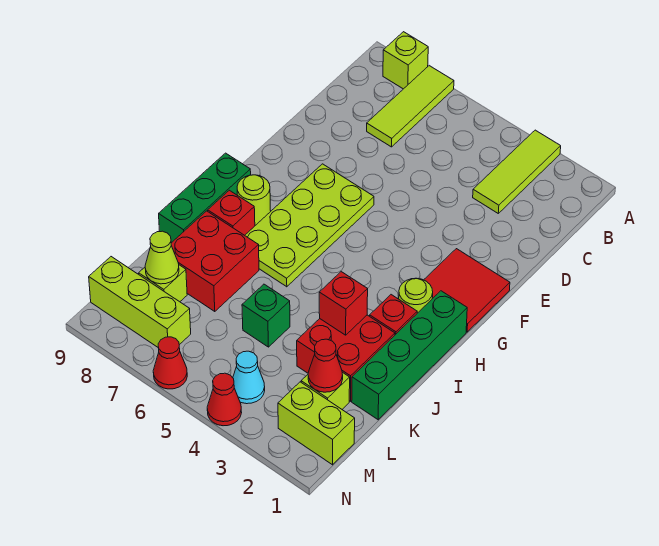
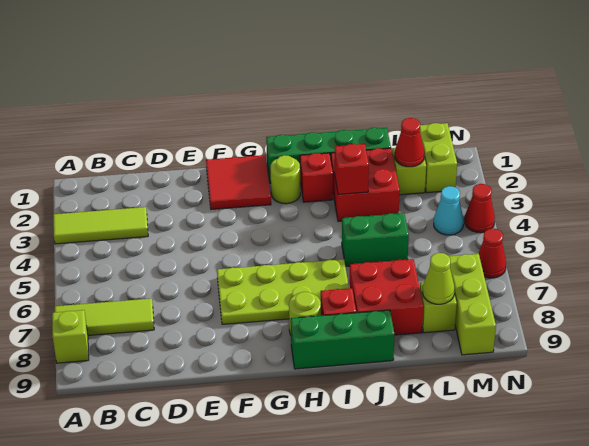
green brick K5 level 1 -> green brick J5:K5 level 1

